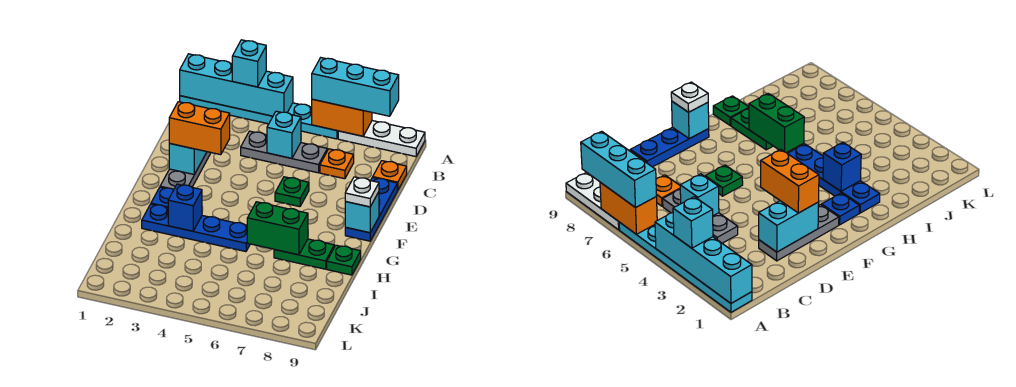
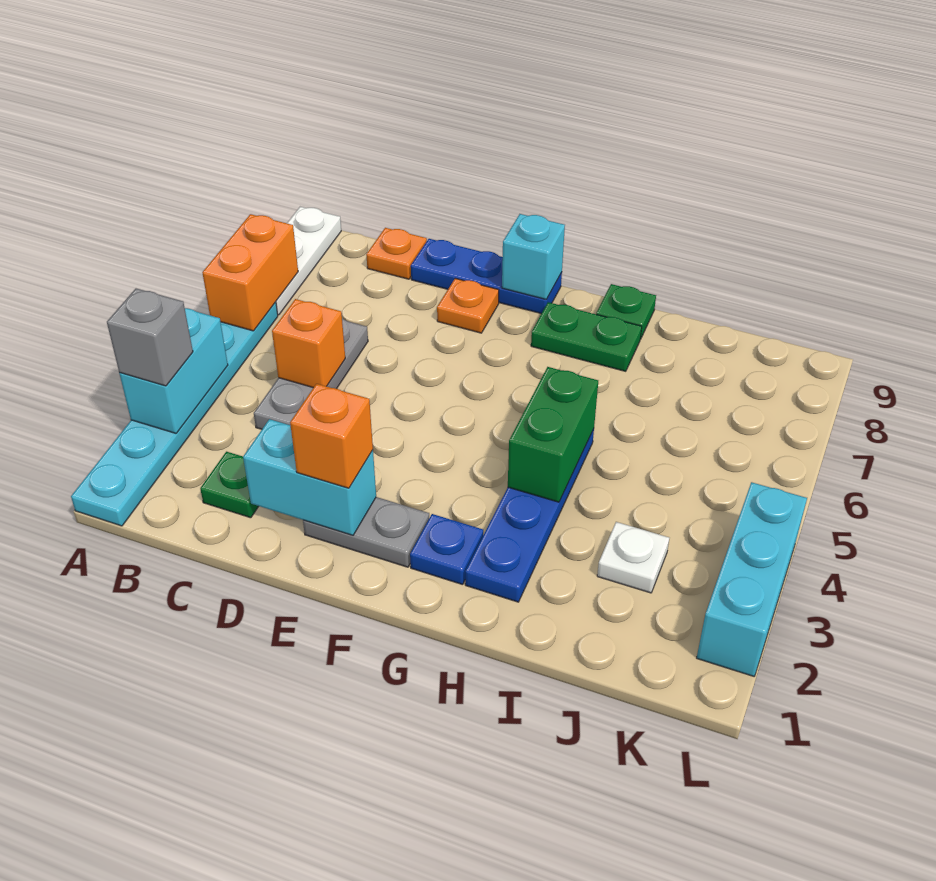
cyan brick A1:A4 level 2 -> cyan brick A3:A4 level 2
cyan brick A3 level 3 -> grey brick A3 level 3
cyan brick A6:A8 level 3 -> cyan brick L2:L4 level 1
cyan brick C5 level 2 -> orange brick C5 level 2
orange plate C7 level 1 -> orange plate E8 level 1
grey plate D2:F2 level 1 -> grey plate E2:F2 level 1
orange brick E2:E3 level 3 -> orange brick E2 level 3
green plate E6 level 1 -> green plate C2 level 1
white plate F9 level 3 -> white plate J3 level 1
blue brick H3 level 2 -> none
green brick H6:H7 level 2 -> green brick H4:H5 level 2
green plate H7:H8 level 1 -> green plate G8:H8 level 1

